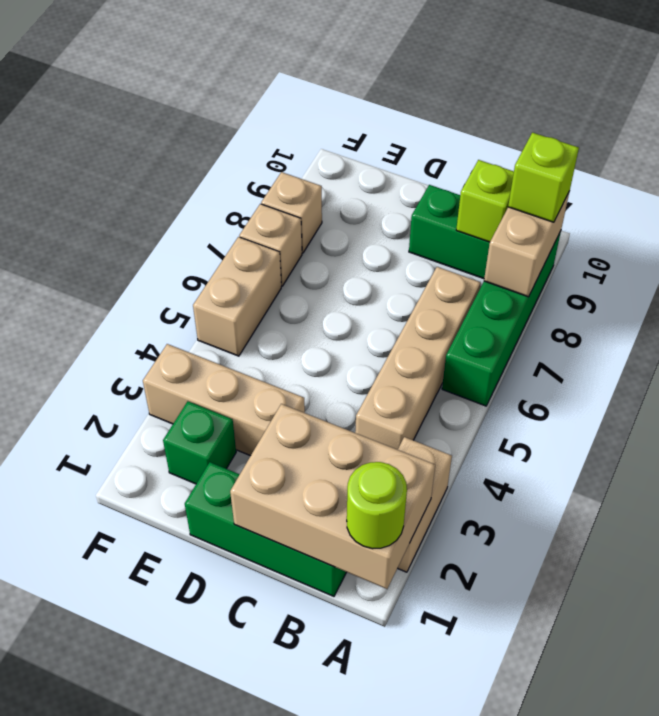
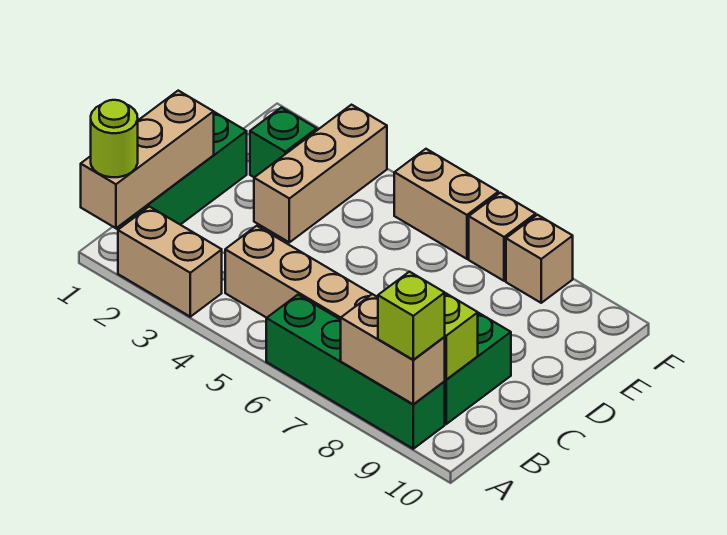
tan brick A1:C2 level 2 -> tan brick A1:C1 level 2

